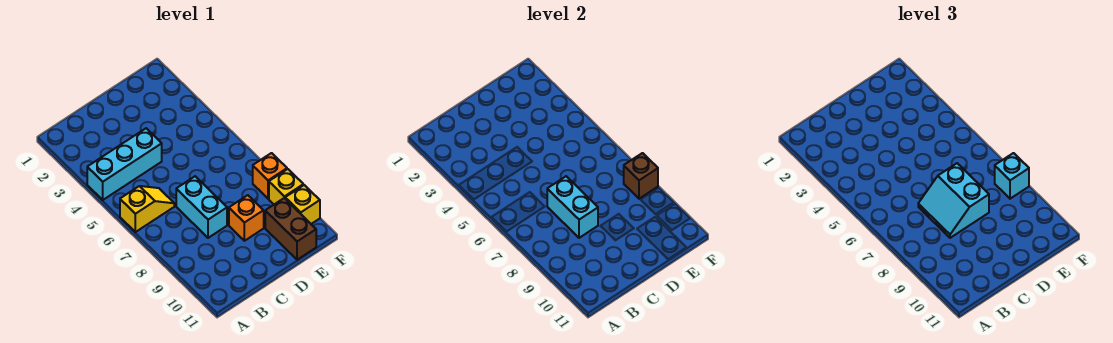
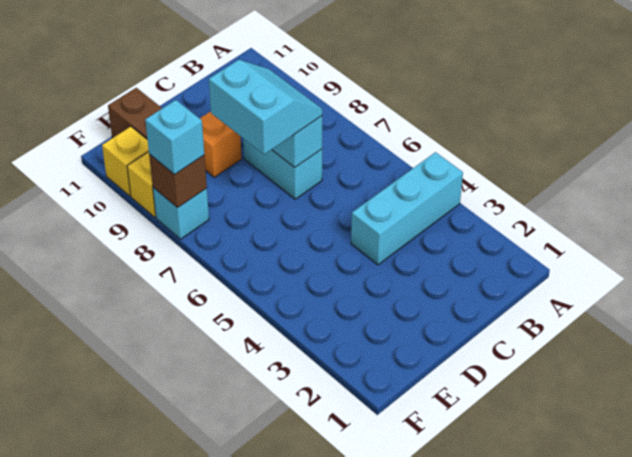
yellow slope A6:B6 level 1 top A -> none
orange brick F8 level 1 -> cyan brick F8 level 1

